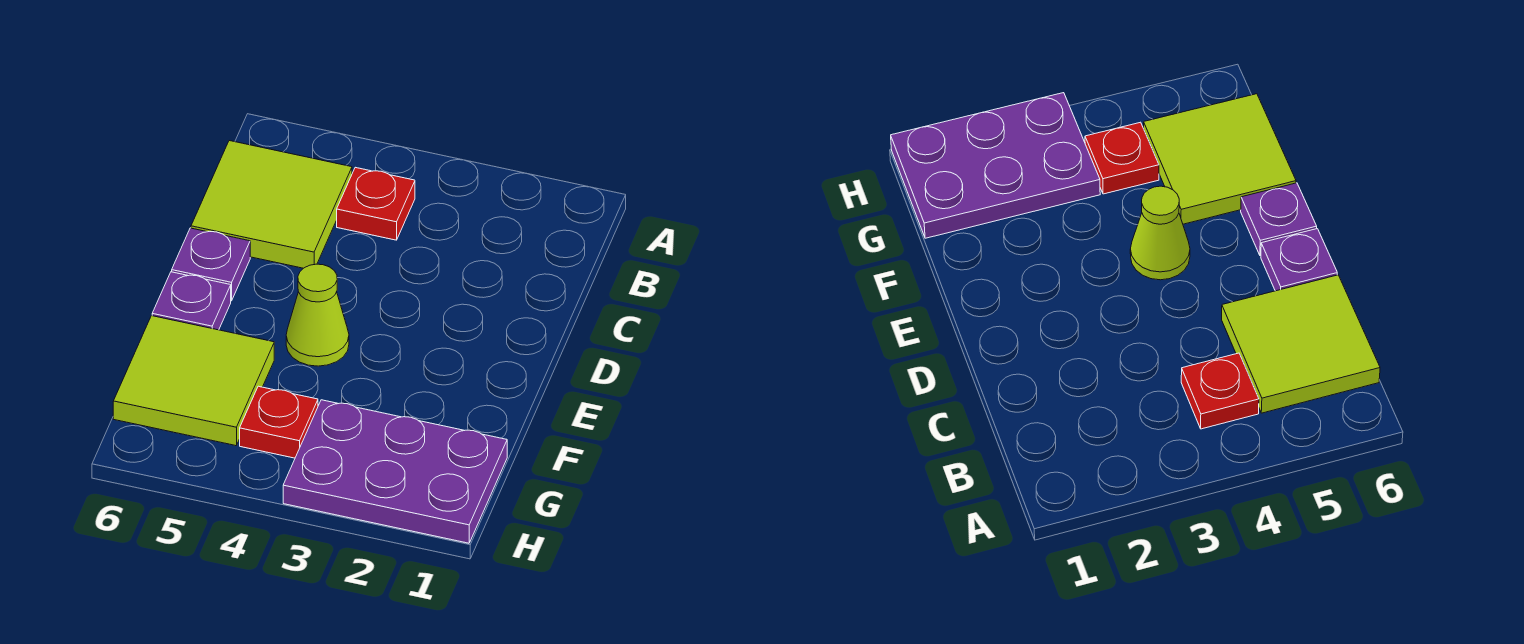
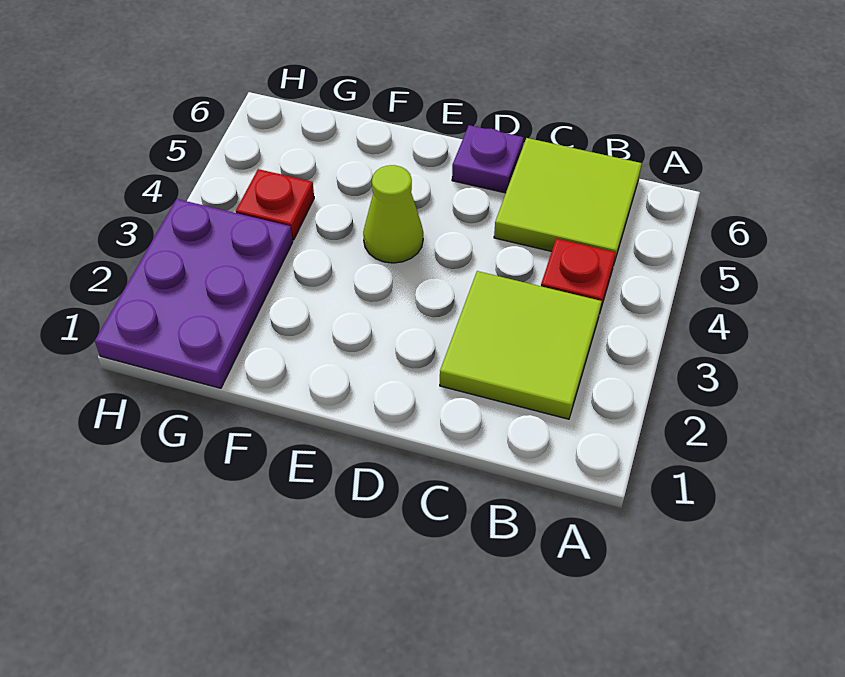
purple plate E6 level 1 -> none
lime tile F5:G6 level 1 -> lime tile B2:C3 level 1

